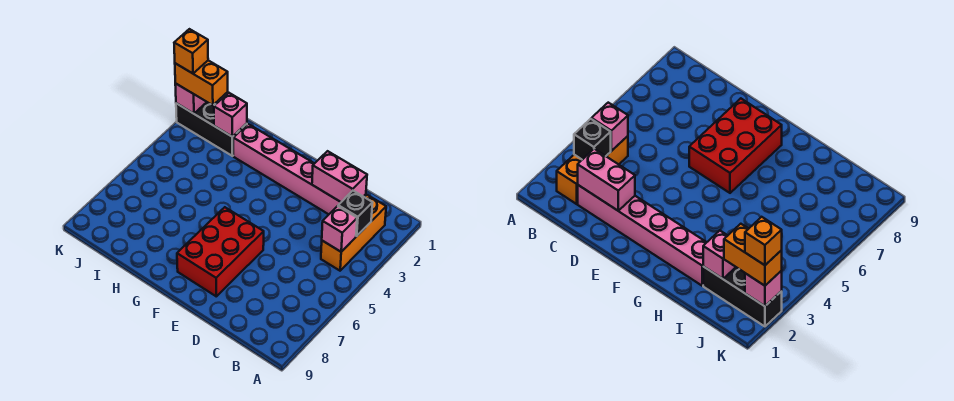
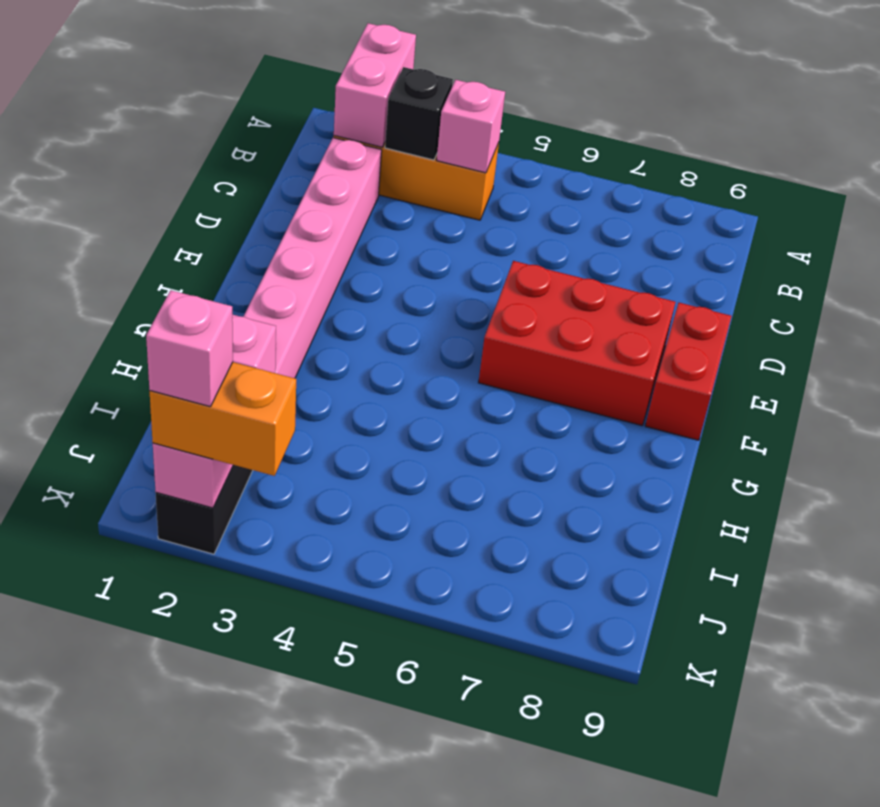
pink brick C2:D2 level 2 -> pink brick A2:B2 level 2
none -> red brick E9:F9 level 1
orange brick J2:K2 level 3 -> orange brick K2:K3 level 3
orange brick K2 level 4 -> pink brick K2 level 4

